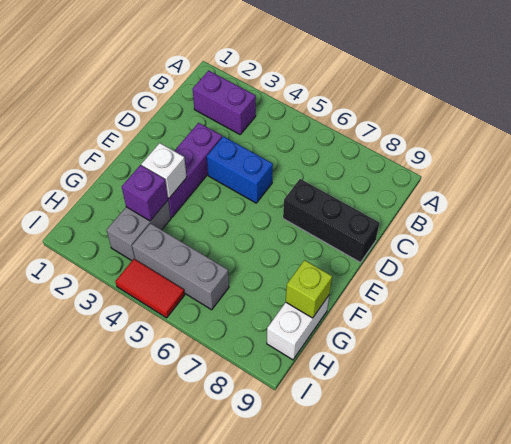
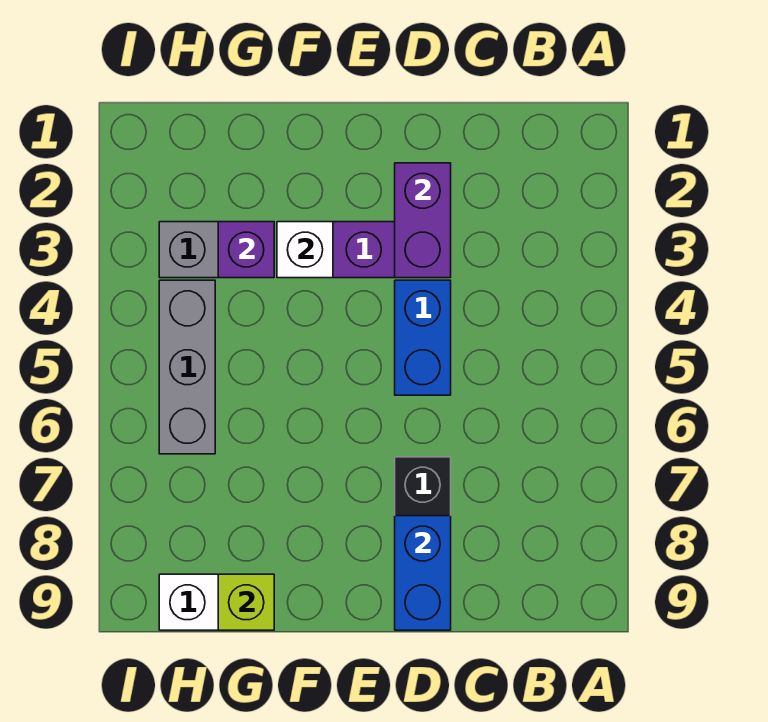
purple brick B2:B3 level 1 -> purple brick D2:D3 level 2
none -> blue brick D8:D9 level 2
red tile I4:I5 level 1 -> none

